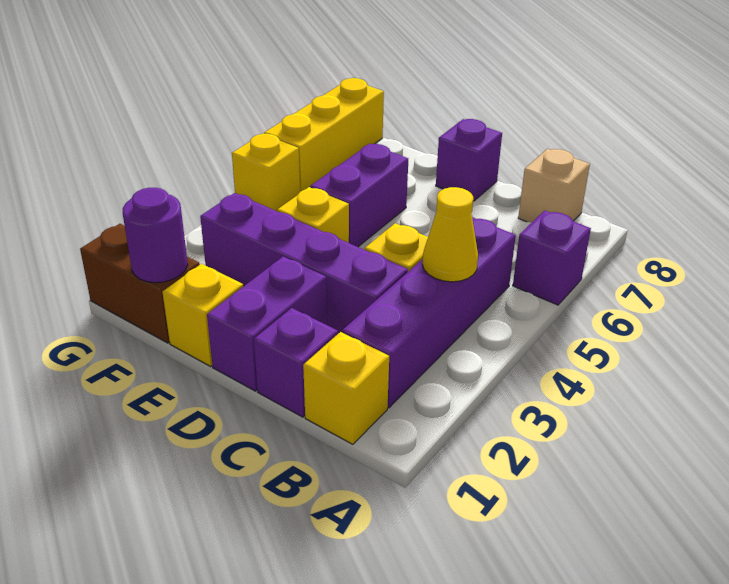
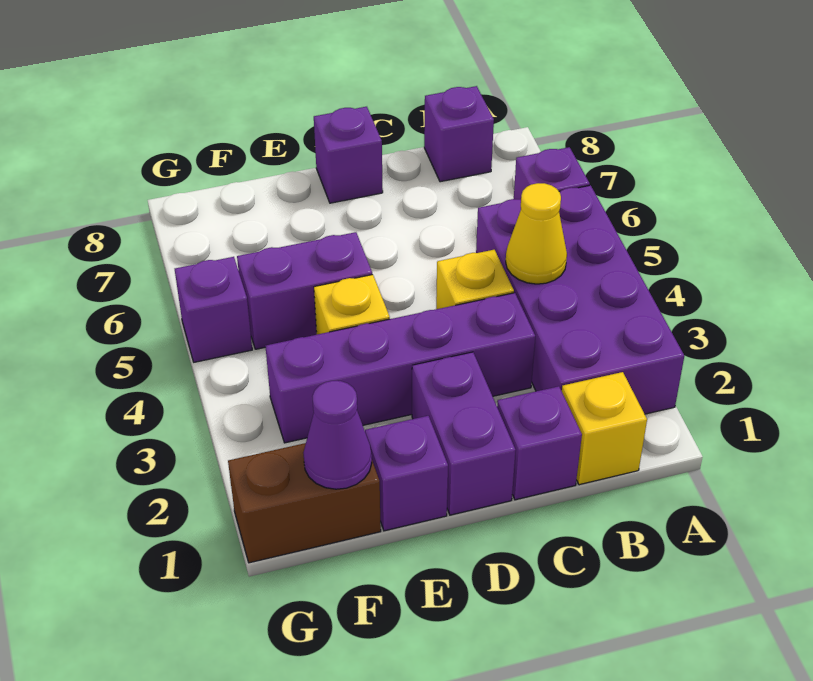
purple brick B2:B5 level 1 -> purple brick A2:B5 level 1
tan brick B8 level 1 -> purple brick B8 level 1
yellow brick E1 level 1 -> purple brick E1 level 1
purple brick E5:E6 level 1 -> purple brick E5:F5 level 1
purple round brick F1 level 2 -> purple cone F1 level 2
yellow brick G5 level 1 -> purple brick G5 level 1
yellow brick G6:G8 level 1 -> none

